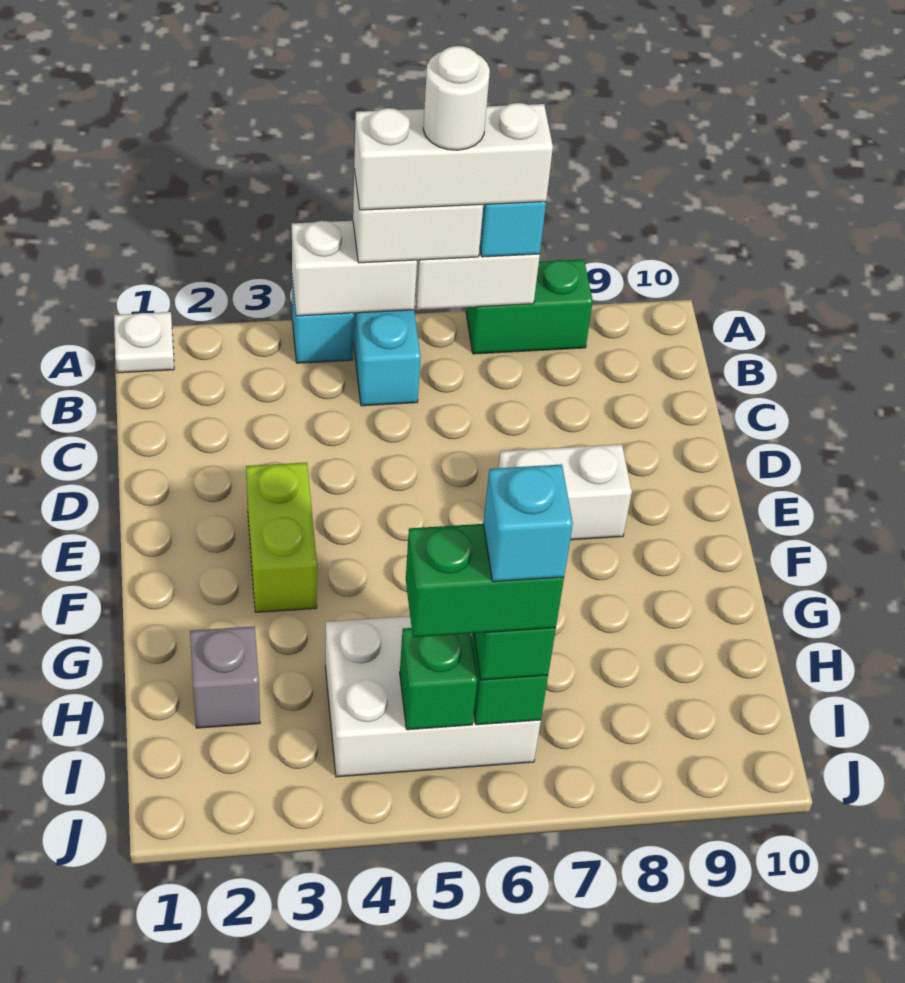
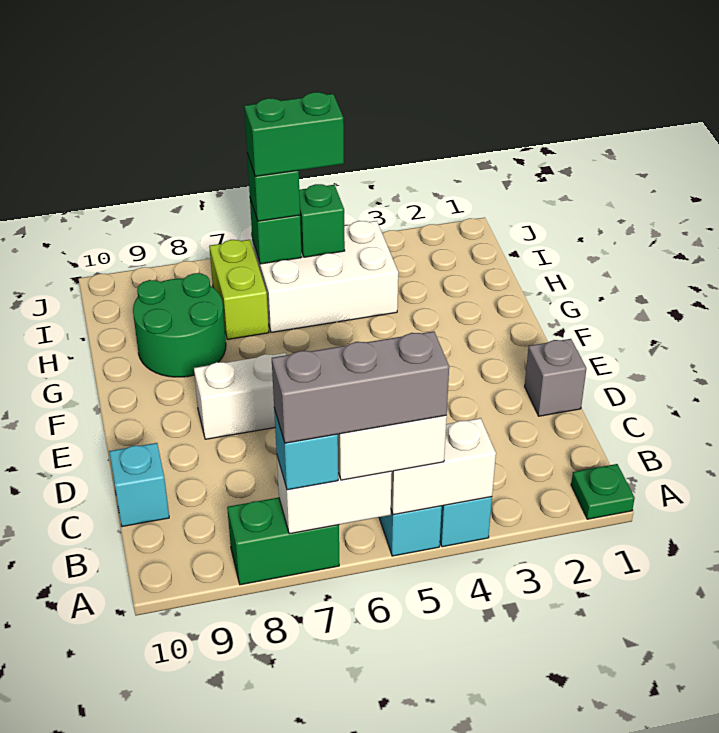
white plate A1 level 1 -> green plate A1 level 1
white brick A5:A7 level 4 -> grey brick A5:A7 level 4
white round brick A6 level 5 -> none
lime brick E3:F3 level 1 -> lime brick H7:I7 level 1
none -> green round brick G8:H9 level 1
grey brick H2 level 1 -> grey brick D1 level 1
cyan brick I6 level 5 -> cyan brick C10 level 1

